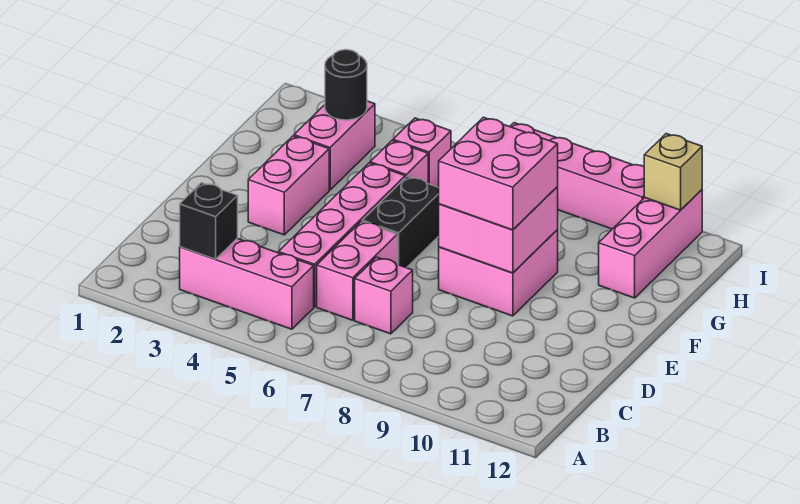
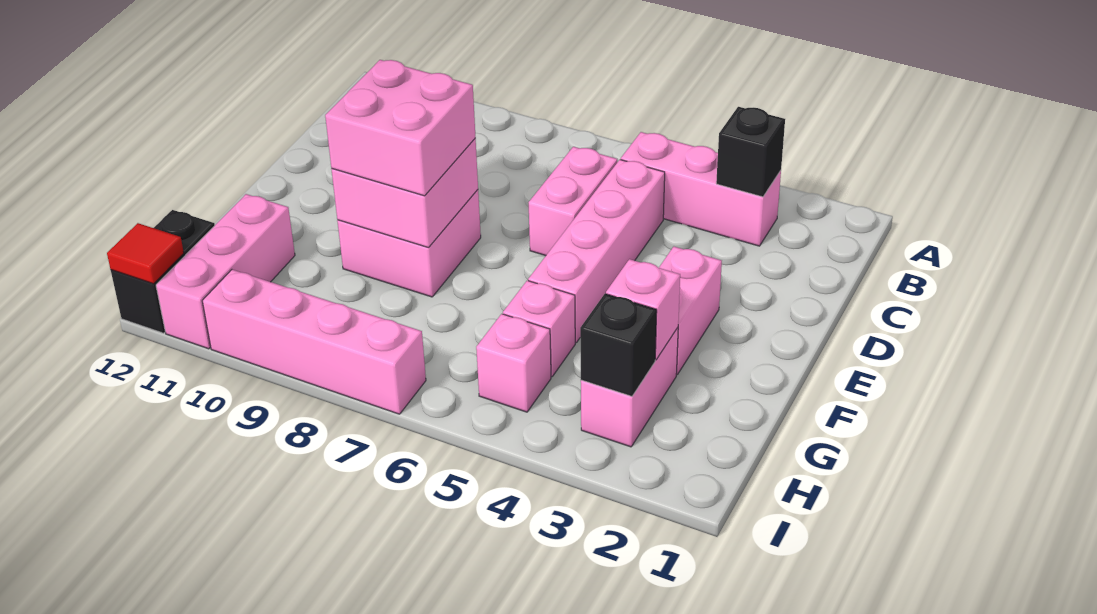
pink brick C7 level 1 -> pink brick G3 level 2
black brick E6:F6 level 1 -> black brick H12:I12 level 1
black round brick H3 level 2 -> black brick H3 level 2
tan brick I11 level 2 -> none
none -> red tile I12 level 2

